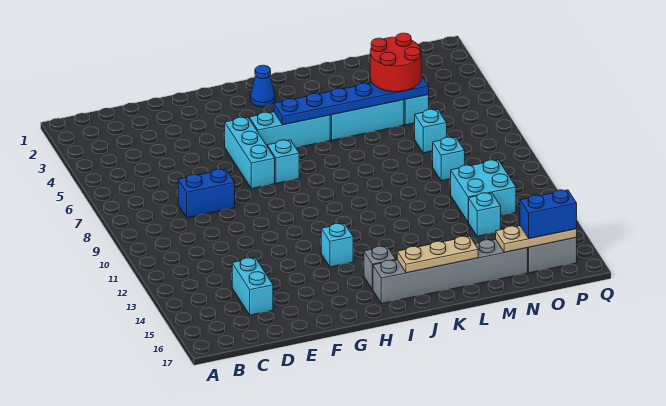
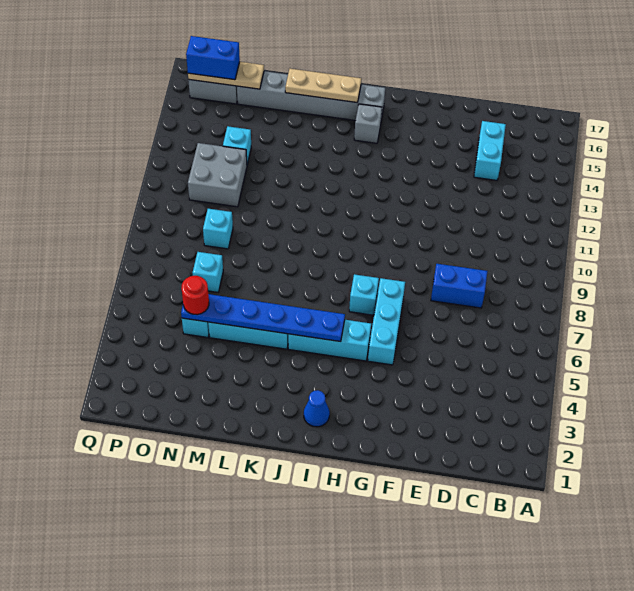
cyan brick H13 level 1 -> none
red round brick M4:N5 level 3 -> red round brick N5 level 3
cyan brick N11:O12 level 1 -> grey brick N11:O12 level 1

